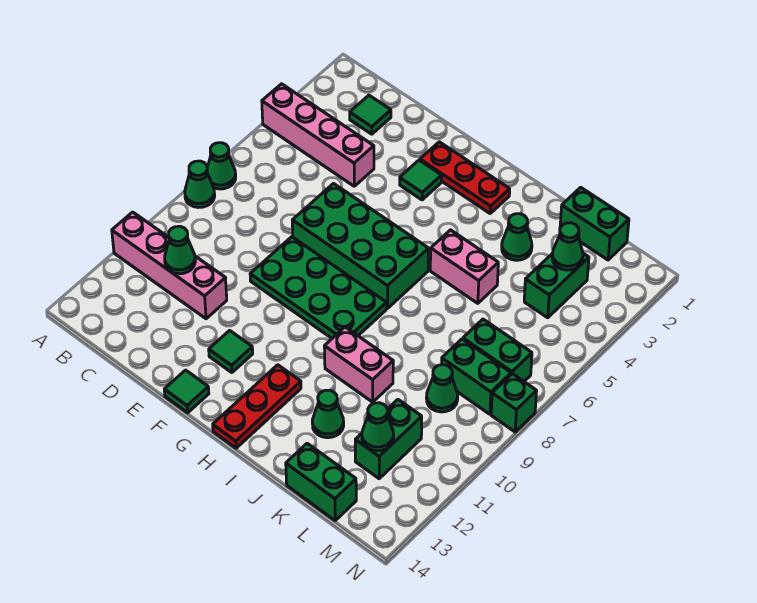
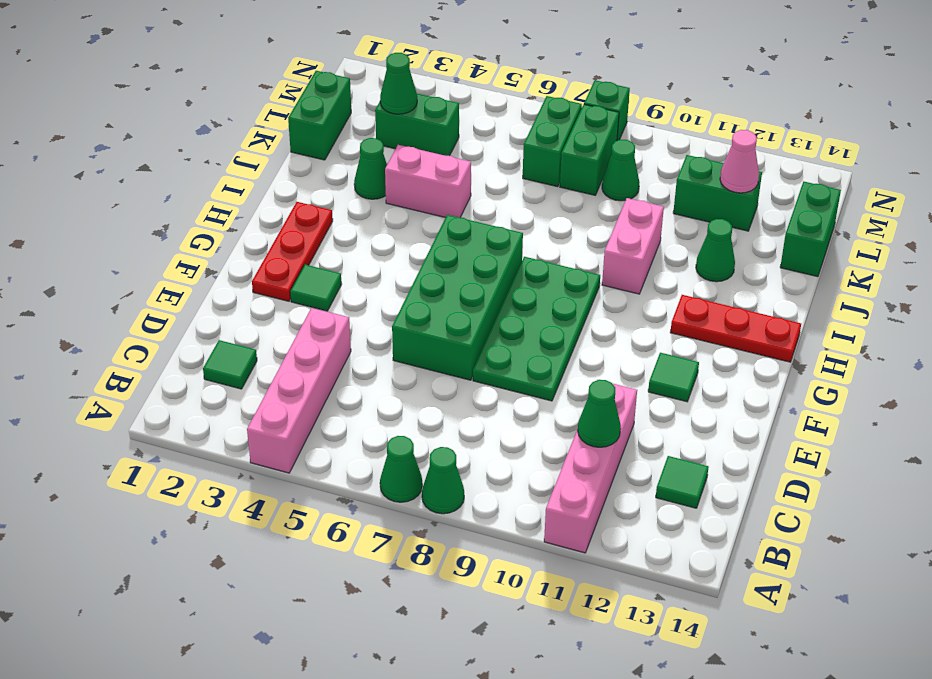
green tile F14 level 1 -> green tile C13 level 1
pink brick I5:J5 level 1 -> pink brick J4:J5 level 1
green cone L12 level 2 -> pink cone L12 level 2

